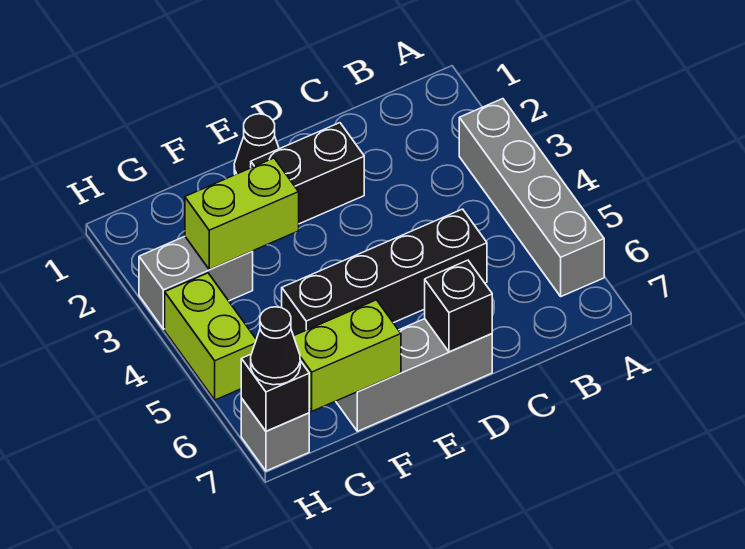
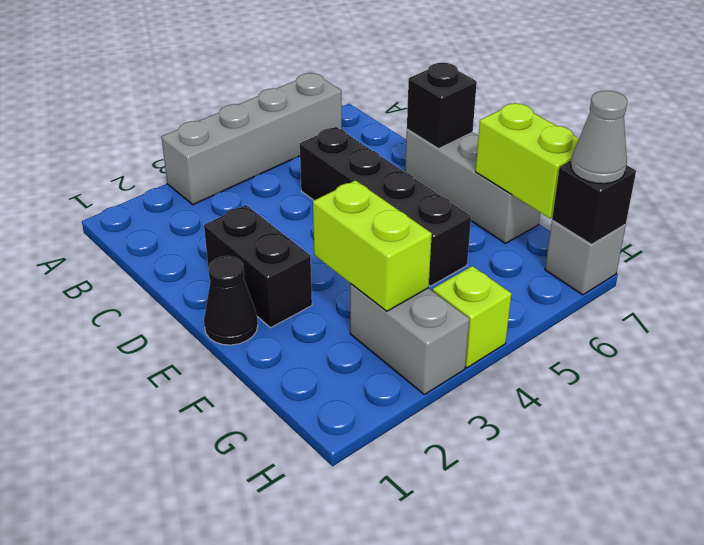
lime brick H4:H5 level 1 -> lime brick H4 level 1
black cone H7 level 3 -> grey cone H7 level 3

